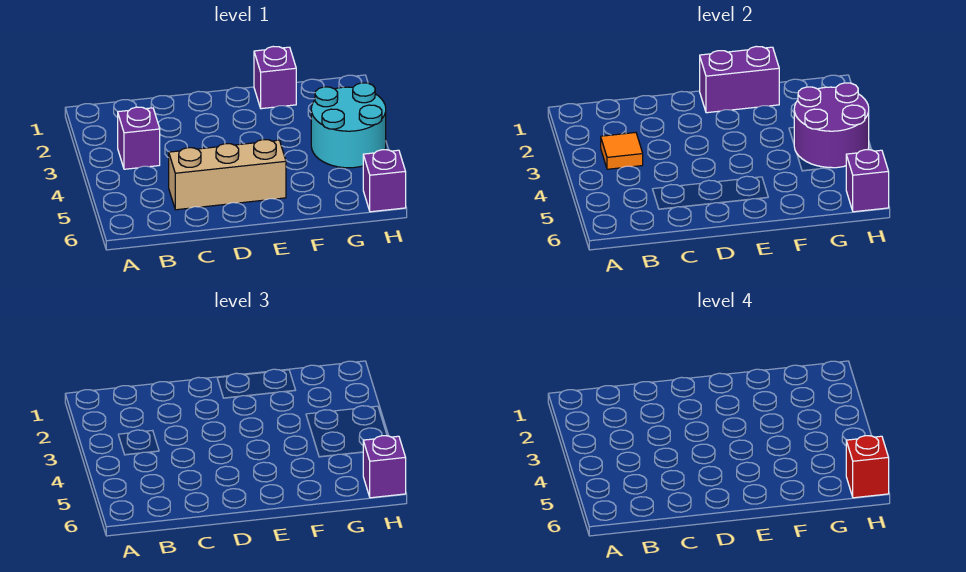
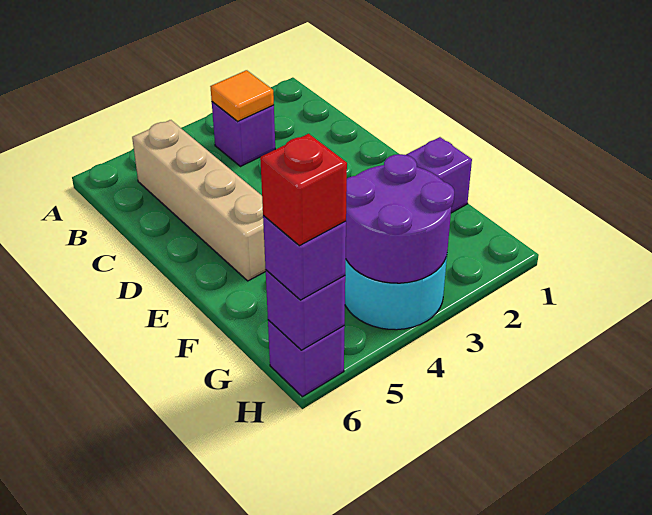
tan brick C5:E5 level 1 -> tan brick B5:E5 level 1
purple brick E1:F1 level 2 -> none

